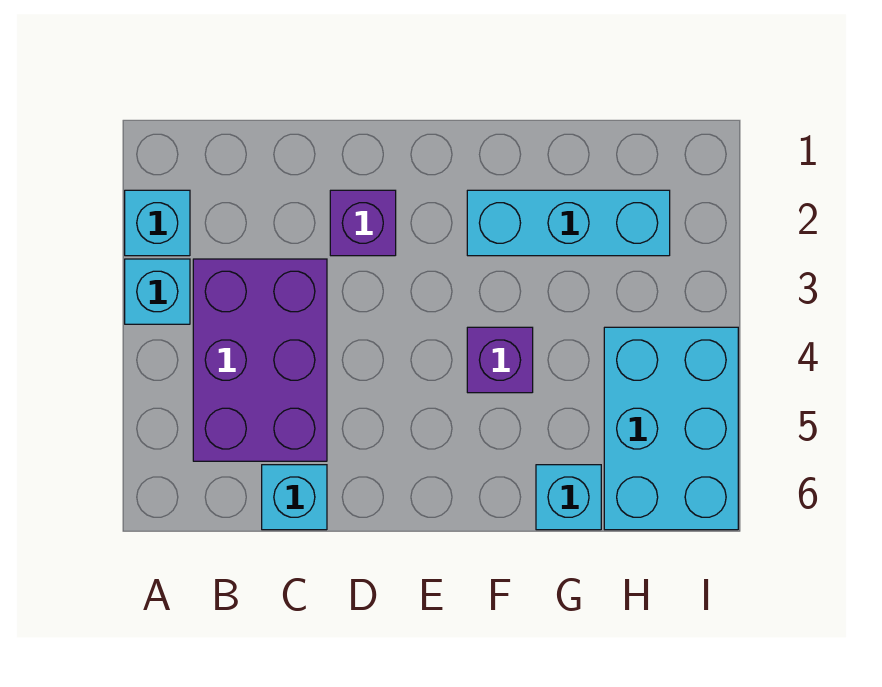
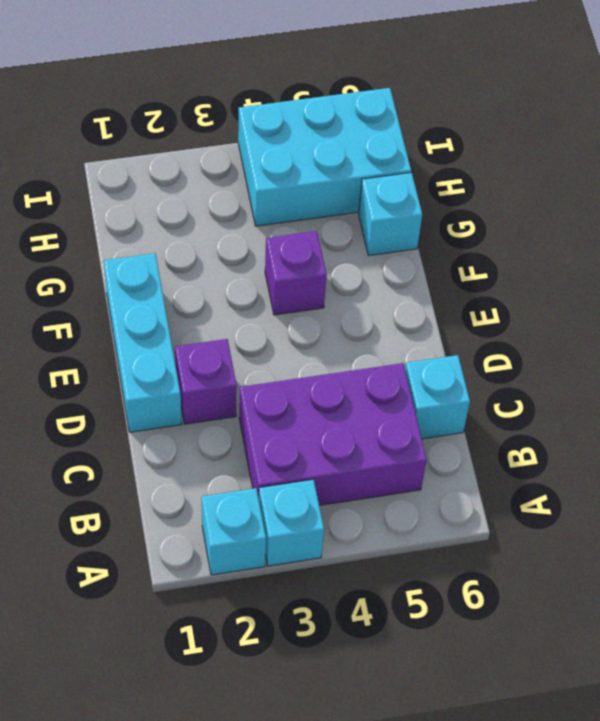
cyan brick F2:H2 level 1 -> cyan brick D1:F1 level 1

